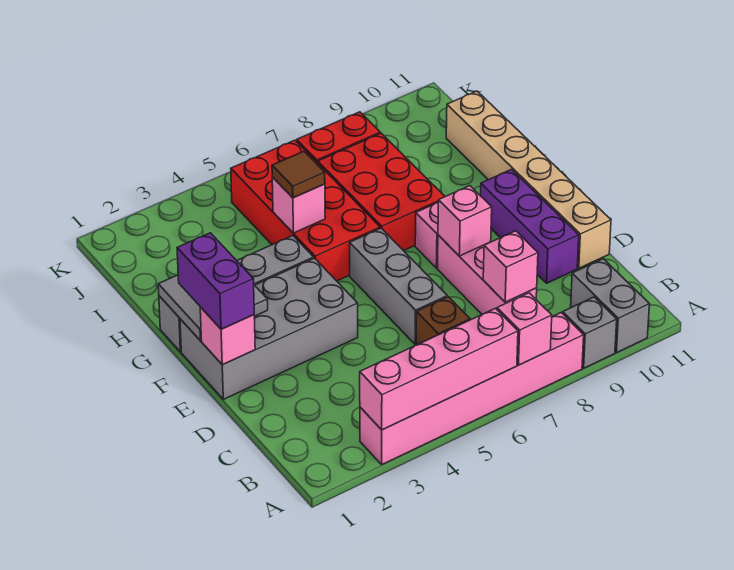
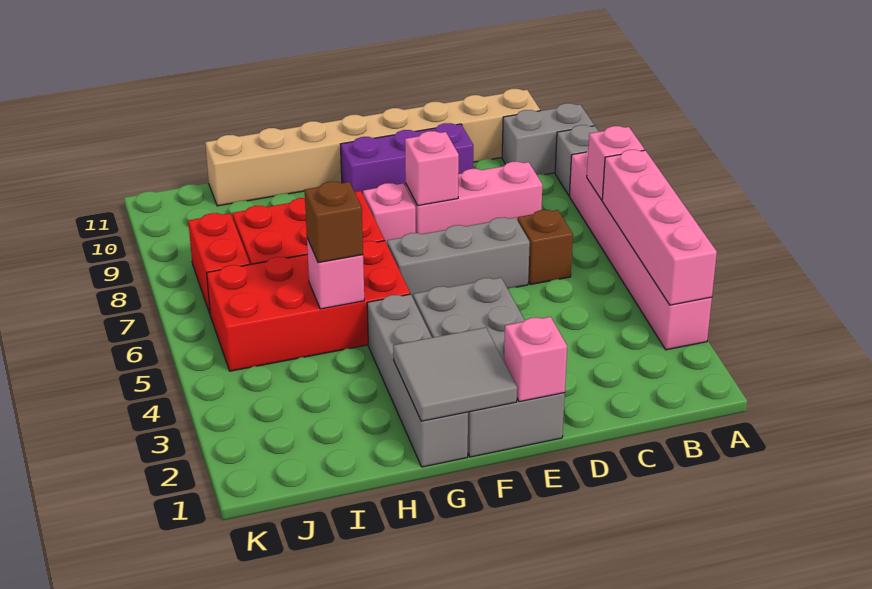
pink brick C8 level 2 -> none
tan brick D11:I11 level 1 -> tan brick B11:I11 level 1
purple brick E1:F1 level 3 -> none
brown tile H5 level 3 -> brown brick H5 level 3

